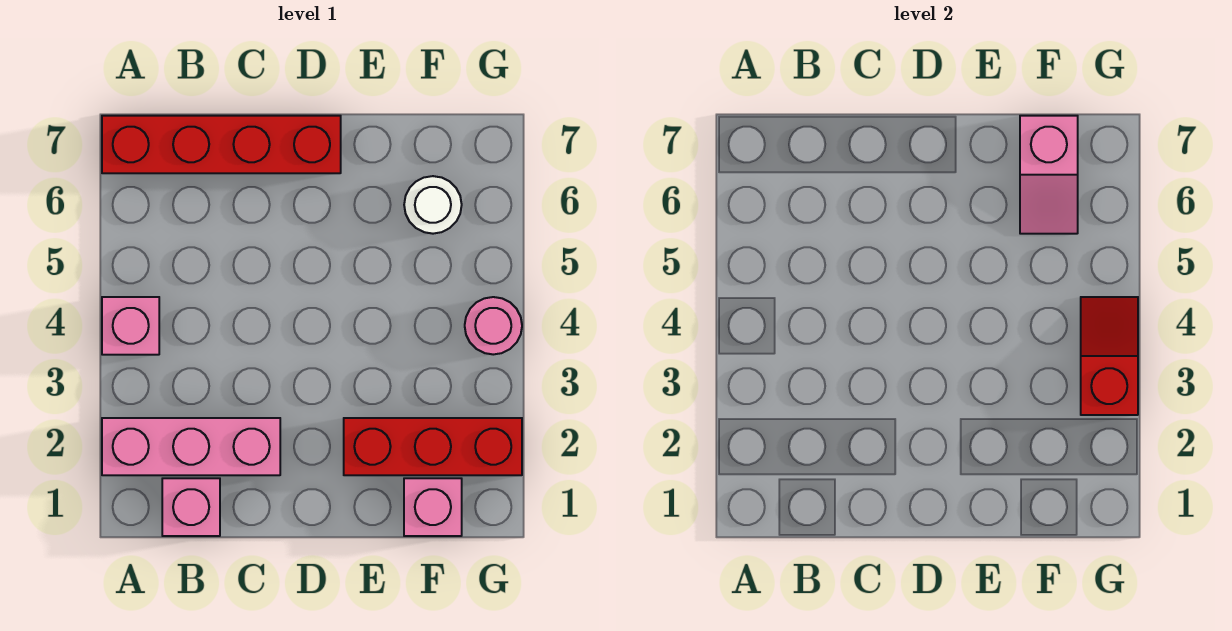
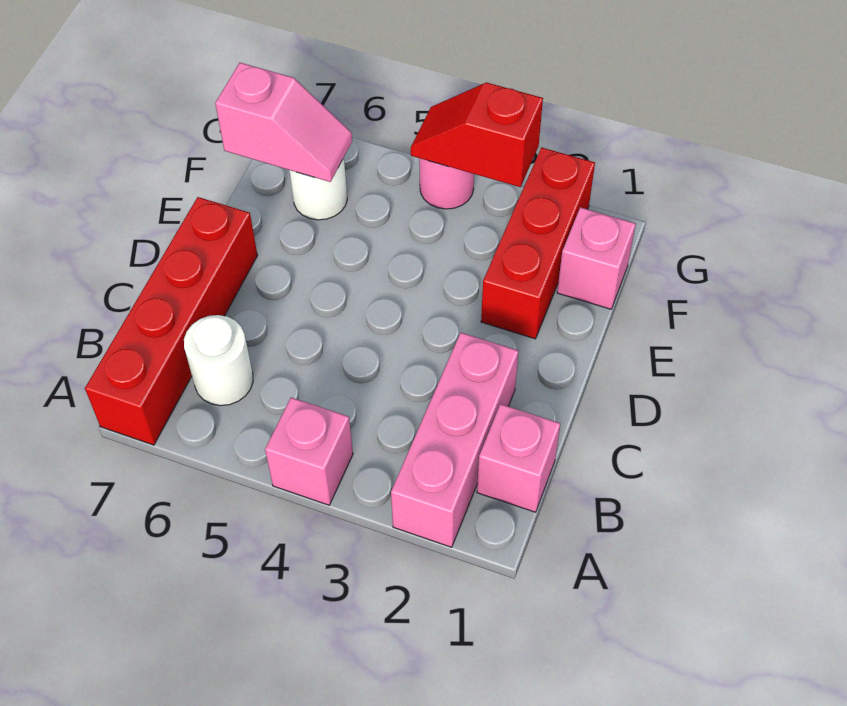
none -> white round brick B6 level 1

